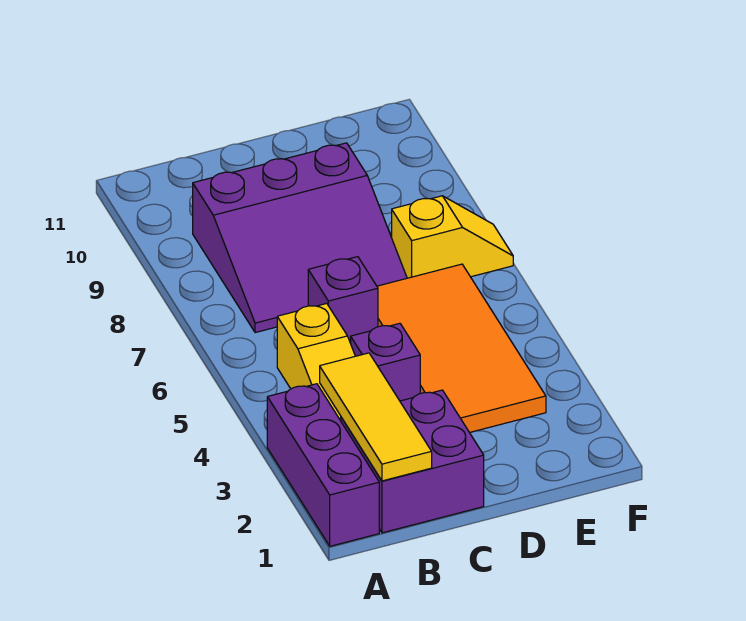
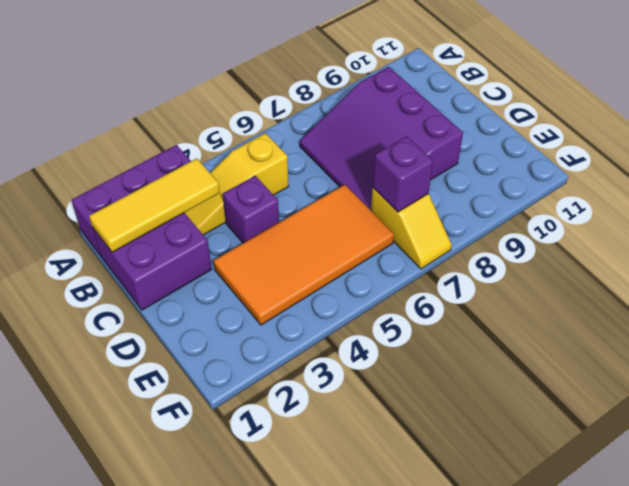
purple brick C6 level 1 -> purple brick E7 level 2

